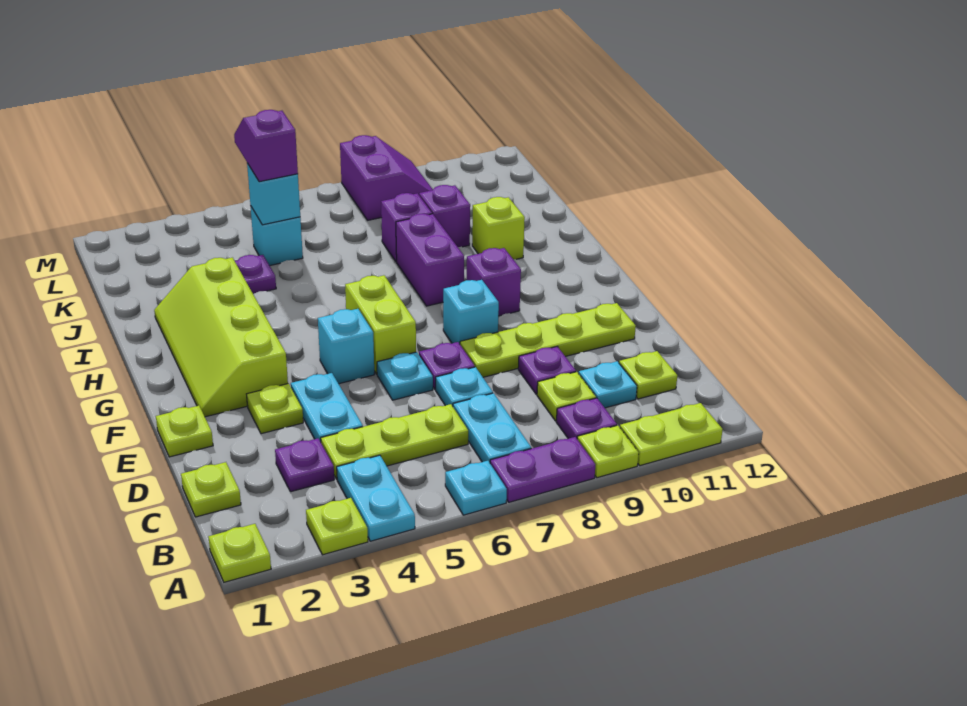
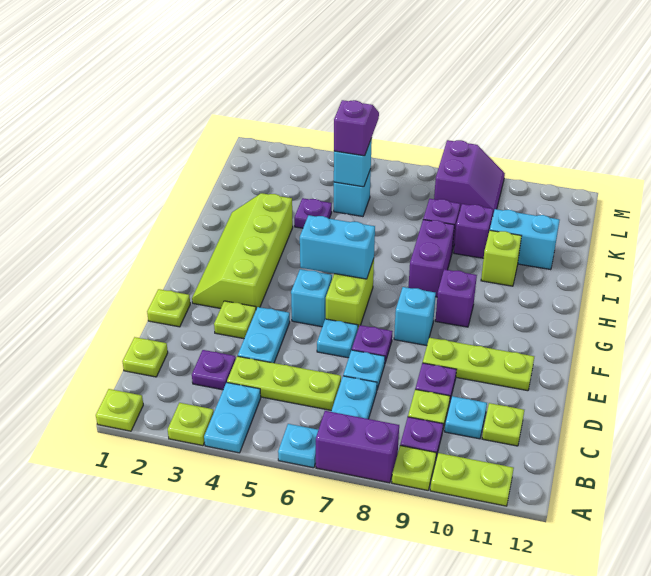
purple plate A7:A8 level 1 -> purple brick A7:A8 level 1
lime plate E8:E11 level 1 -> lime plate E9:E11 level 1
none -> cyan brick G5:G6 level 2
none -> cyan brick J10:J11 level 1

